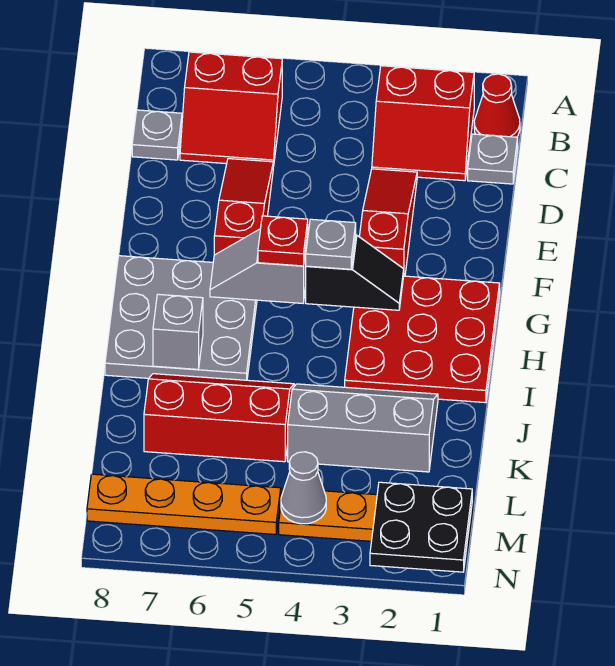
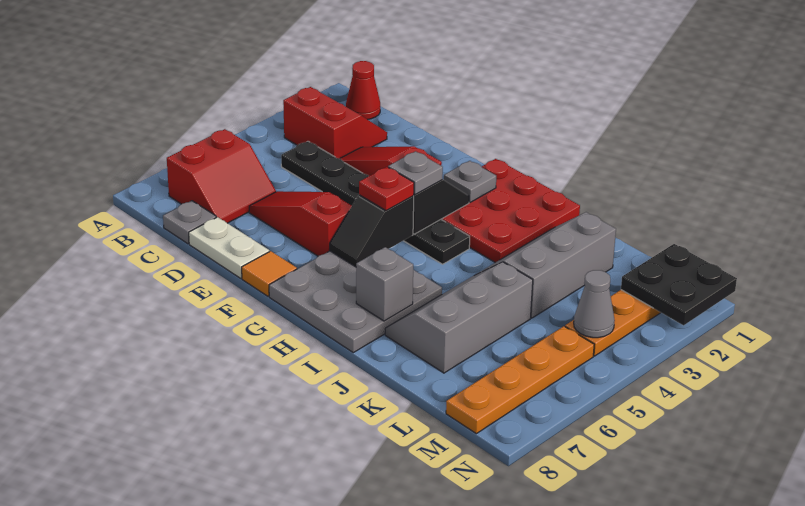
red slope B2:C3 level 1 top B -> red slope B2:C3 level 1 top 3
grey plate C1 level 1 -> grey plate G2 level 2
none -> black plate C4:H4 level 1
none -> white plate D8:E8 level 1
none -> orange tile F8 level 1
grey slope G5:G6 level 2 top 5 -> black slope G5:G6 level 2 top 5
red slope J5:K7 level 1 top K -> grey slope J5:K7 level 1 top K

